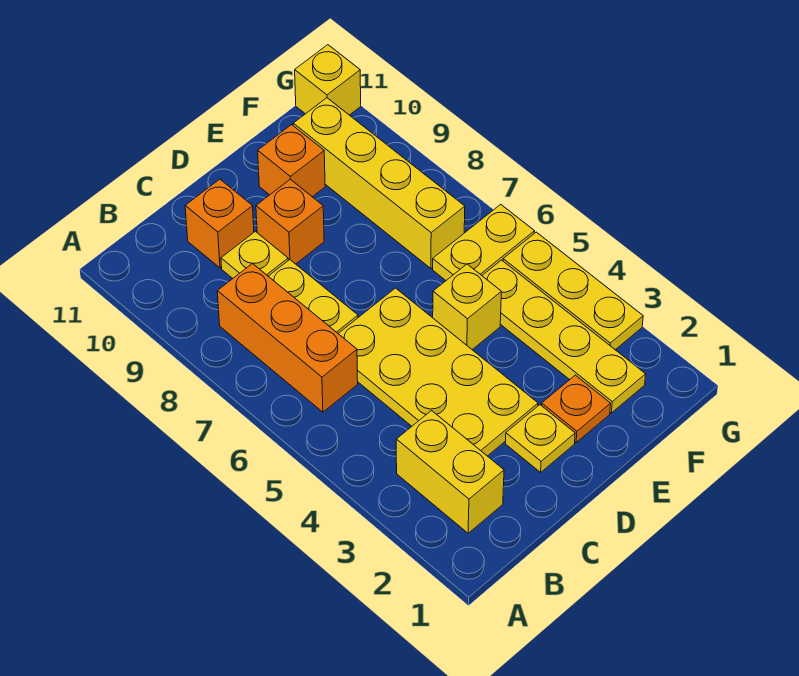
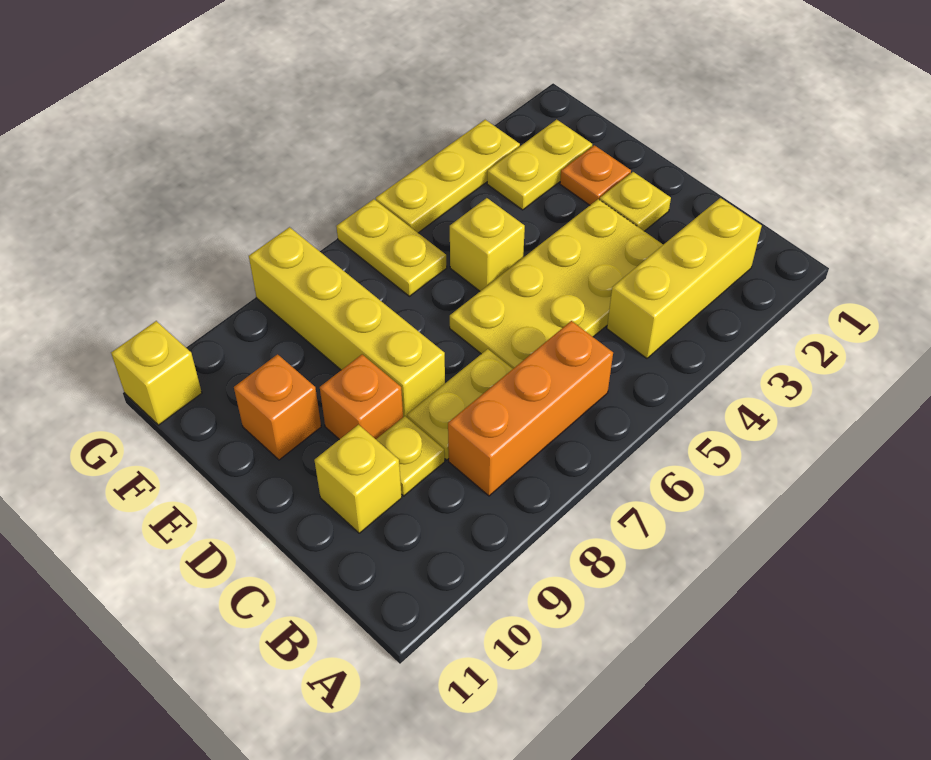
yellow brick B2:B3 level 1 -> yellow brick B2:B4 level 1
orange brick C10 level 1 -> yellow brick C10 level 1
yellow plate F2:F5 level 1 -> yellow plate F2:F3 level 1
yellow brick F7:F10 level 1 -> yellow brick D8:G8 level 1

